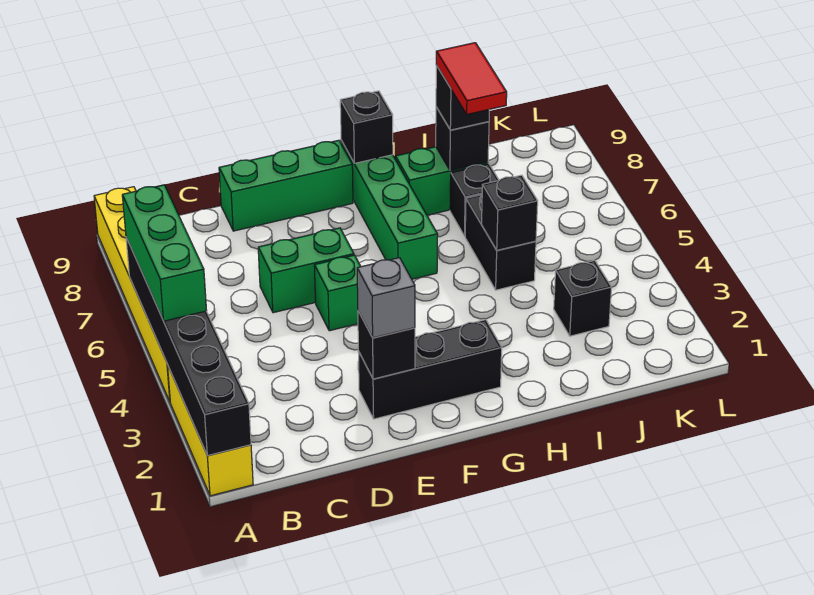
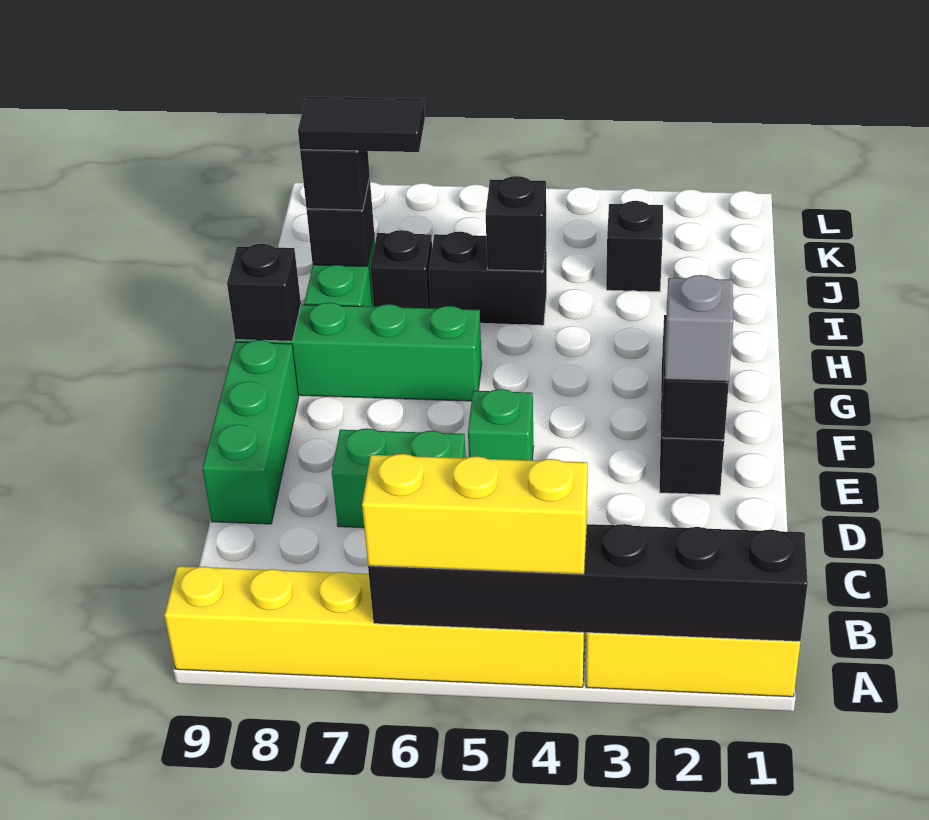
green brick A4:A6 level 3 -> yellow brick A4:A6 level 3
green brick D6:E6 level 1 -> green brick D6:D7 level 1
red tile I7:I8 level 4 -> black tile I7:I8 level 4

